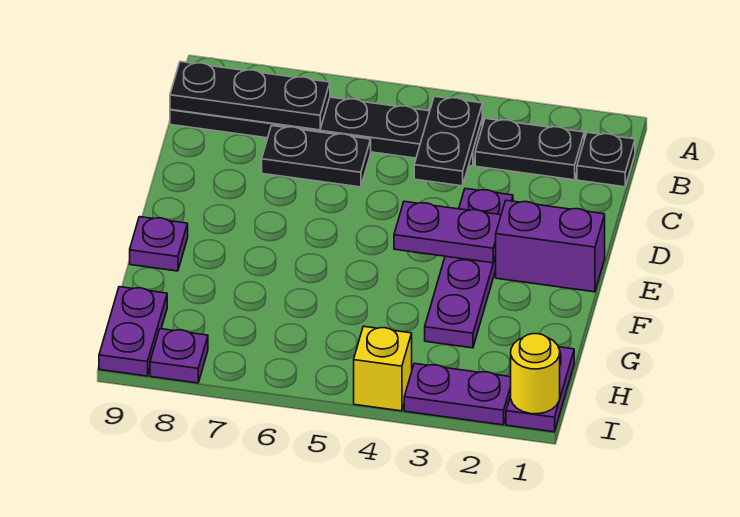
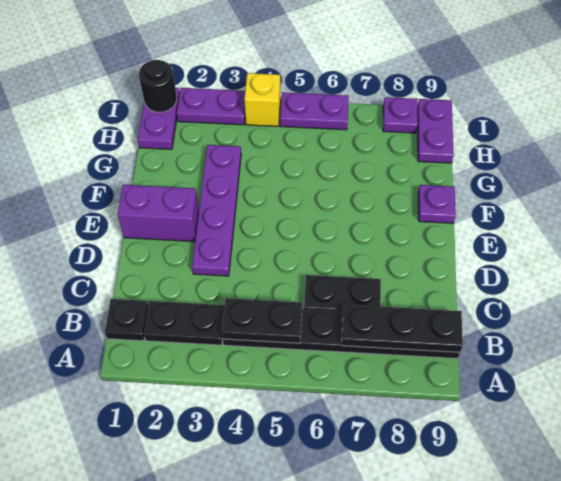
black plate B4:C4 level 2 -> black plate B4:B5 level 2
purple plate E3:E4 level 2 -> purple plate I5:I6 level 1
yellow round brick I1 level 2 -> black round brick I1 level 2

